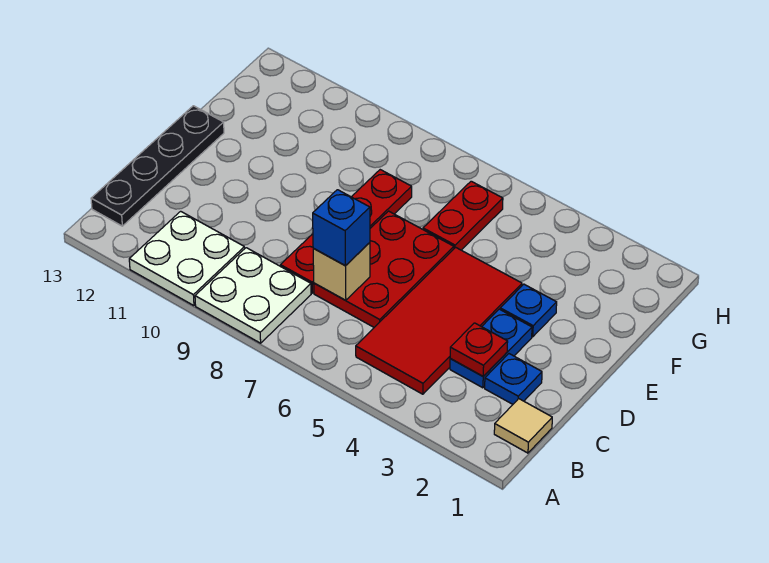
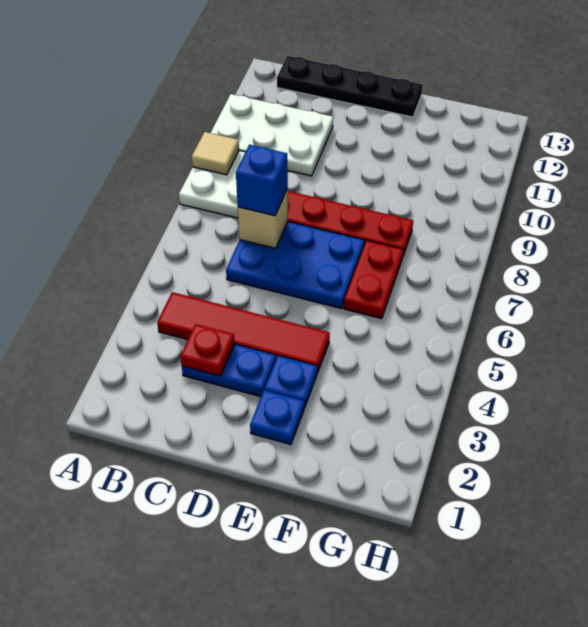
white plate A10:B11 level 1 -> white plate A10:C11 level 1
tan tile B1 level 1 -> tan tile A9 level 2
red tile B4:E5 level 1 -> red tile B4:E4 level 1
blue plate C2 level 1 -> blue plate E2 level 1
red plate C6:E7 level 1 -> blue plate C6:E7 level 1
red plate F6:G6 level 1 -> red plate F6:F7 level 1

